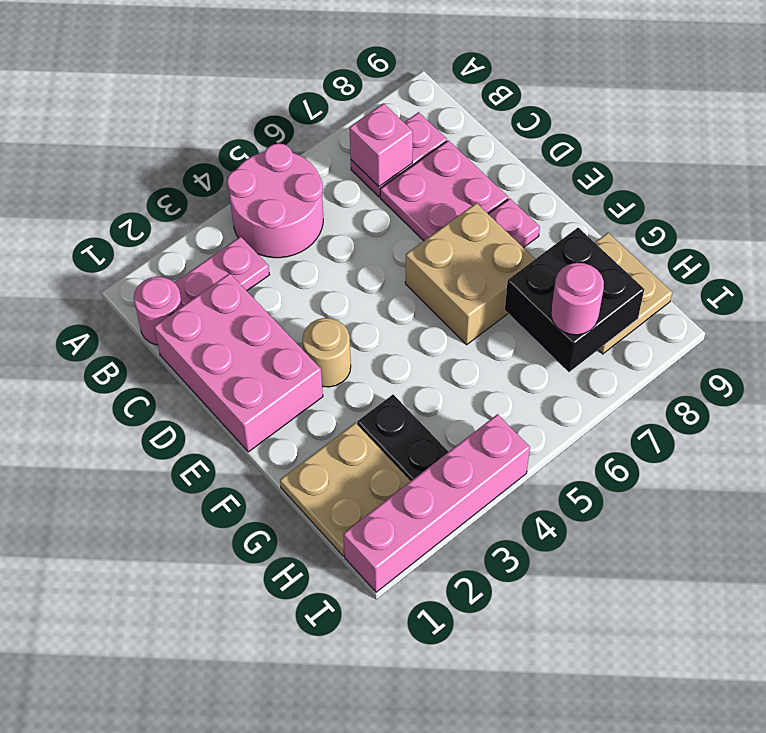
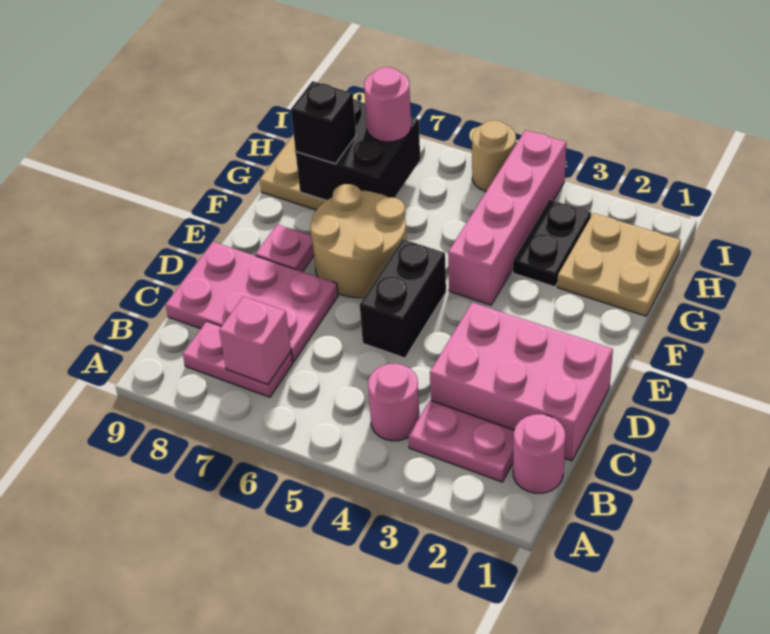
pink round brick A4:B5 level 1 -> pink round brick B4 level 1
pink brick C1:E2 level 1 -> pink brick C1:D3 level 1
pink plate C7:D8 level 1 -> pink plate C7:D9 level 1
none -> black brick D5:E5 level 1
tan round brick E3 level 1 -> tan round brick I5 level 1
tan brick E6:F7 level 1 -> tan round brick E6:F7 level 1
none -> black brick G8 level 3
pink brick I1:I4 level 1 -> pink brick F4:I4 level 1

